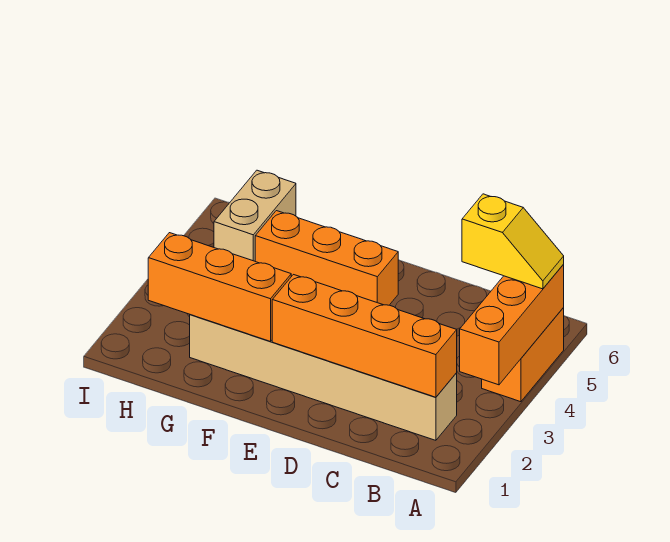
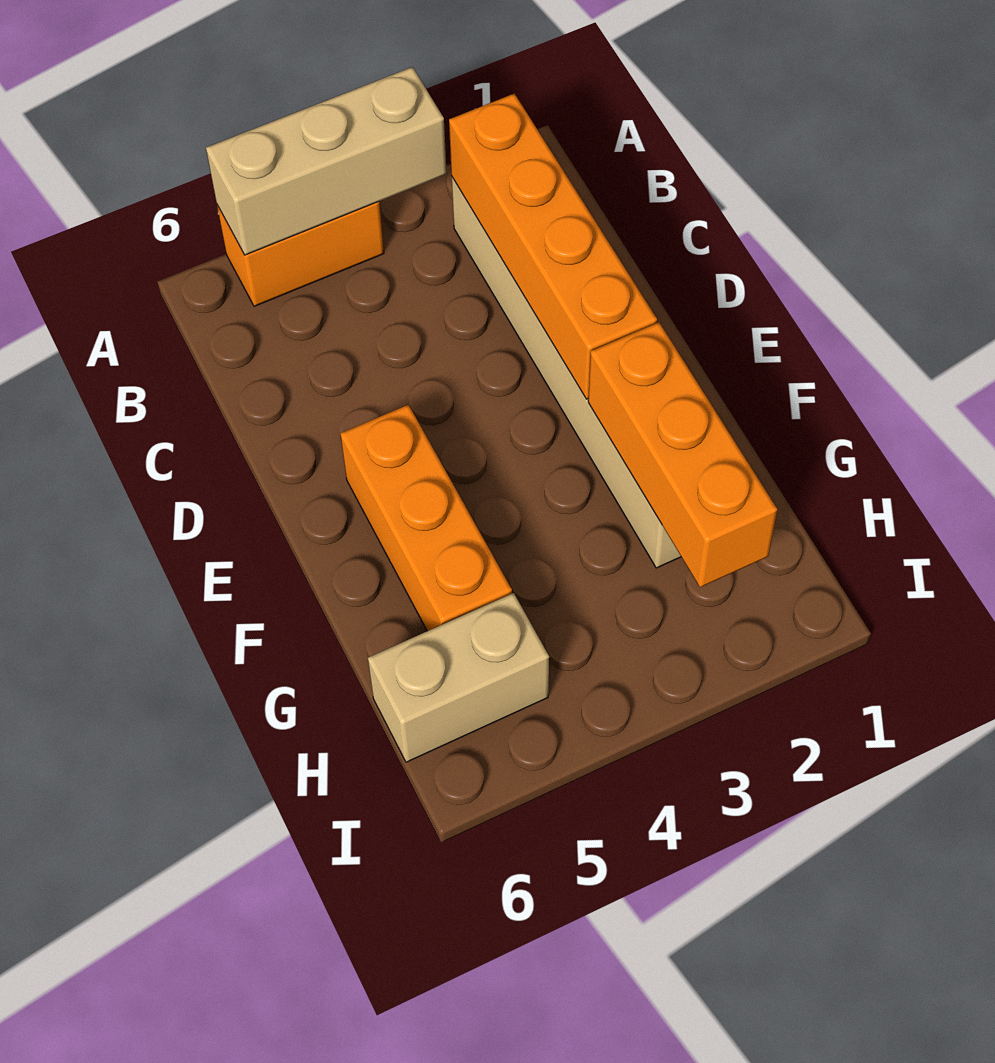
orange brick A3:A5 level 2 -> tan brick A3:A5 level 2
yellow slope A5:B5 level 3 top B -> none

